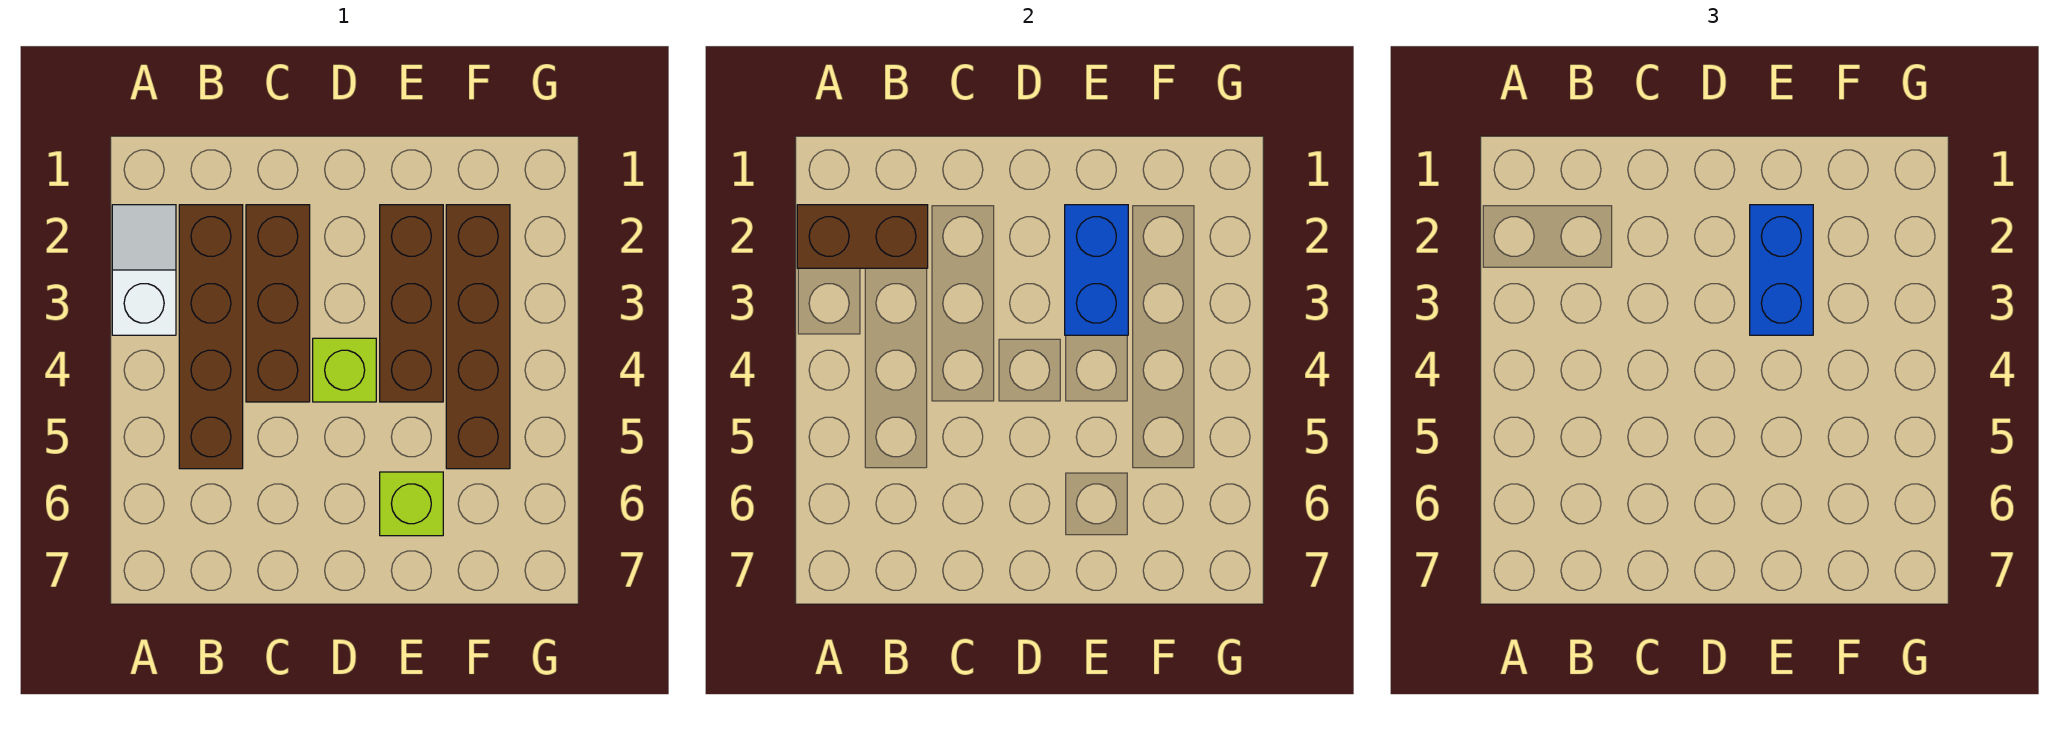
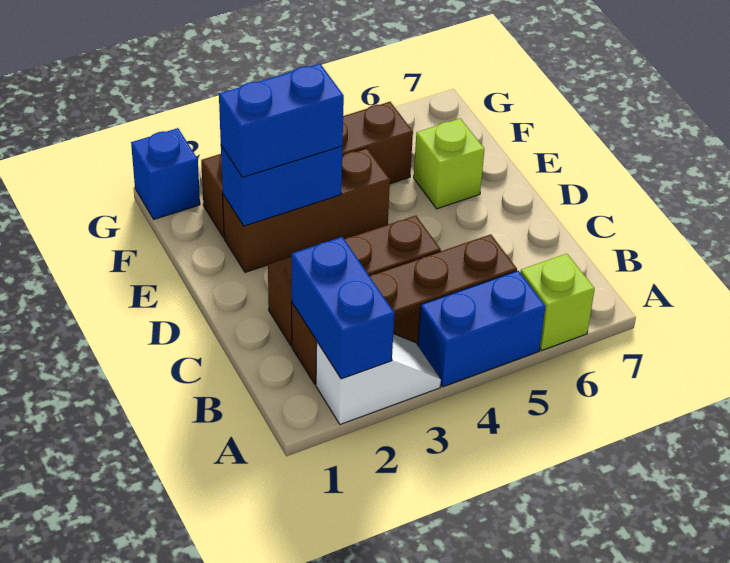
white slope A2:A3 level 1 top 3 -> white slope A2:A3 level 1 top 2
brown brick A2:B2 level 2 -> blue brick A2:B2 level 2
none -> blue brick A4:A5 level 1
lime brick D4 level 1 -> lime brick A6 level 1
none -> blue brick G1 level 1

